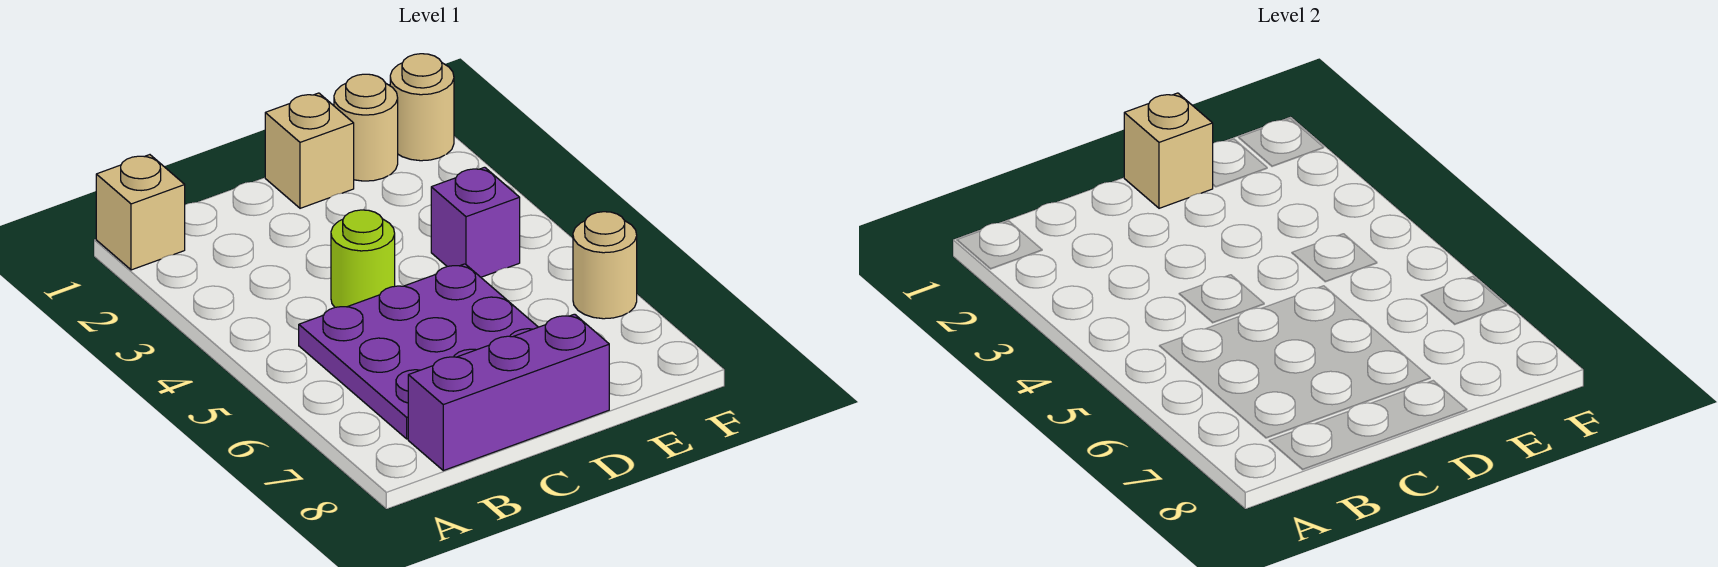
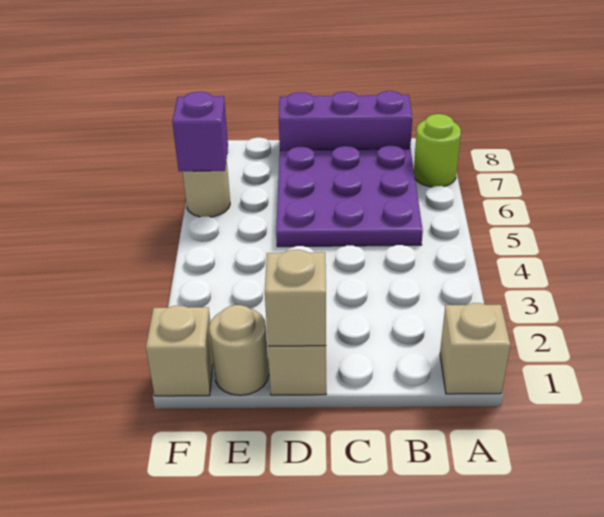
lime round brick C4 level 1 -> lime round brick A7 level 1
purple brick E4 level 1 -> purple brick F6 level 2
tan round brick F1 level 1 -> tan brick F1 level 1

